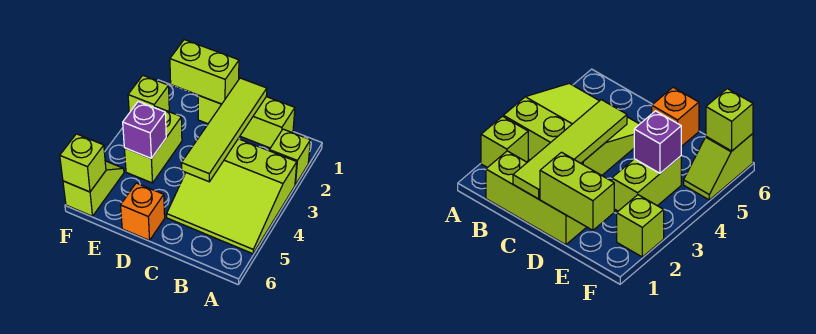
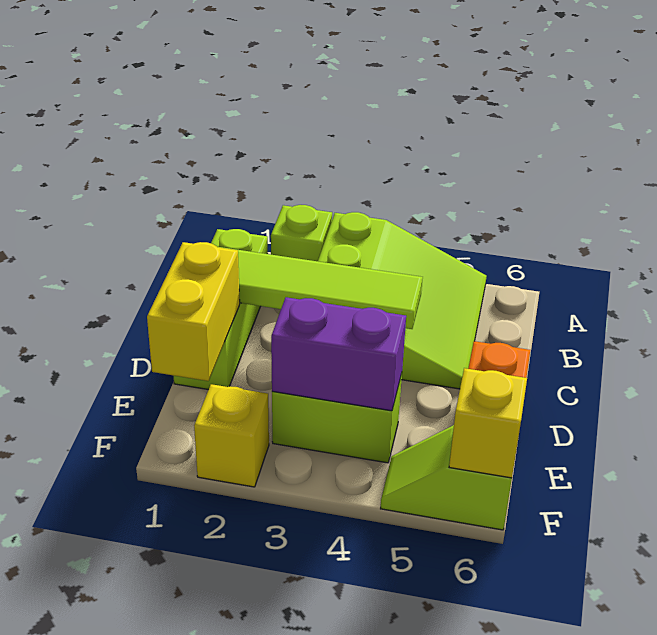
lime brick D1:E1 level 2 -> yellow brick D1:E1 level 2
purple brick E4 level 2 -> purple brick E3:E4 level 2
lime brick F2 level 1 -> yellow brick F2 level 1
lime brick F6 level 2 -> yellow brick F6 level 2

